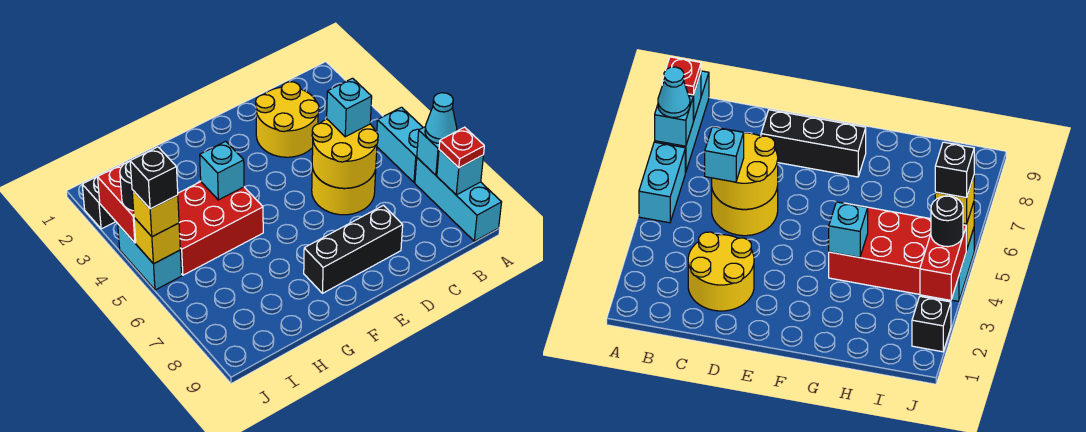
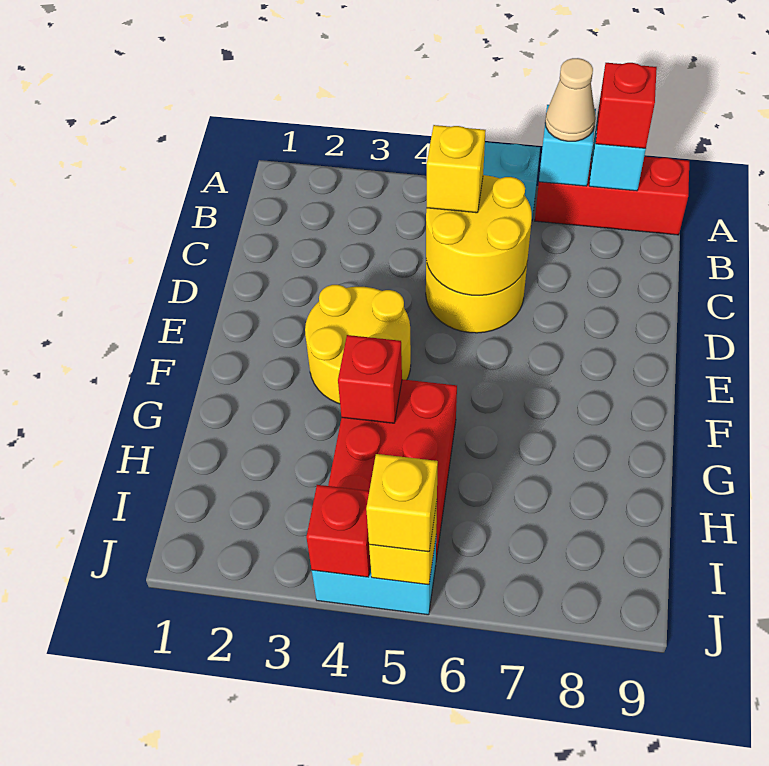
cyan brick A7:A9 level 1 -> red brick A7:A9 level 1
cyan cone A7 level 3 -> tan cone A7 level 3
red plate A8 level 3 -> red brick A8 level 3
yellow round brick C2:D3 level 1 -> yellow round brick E3:F4 level 1
cyan brick C5 level 3 -> yellow brick C5 level 3
black brick D8:F8 level 1 -> none
cyan brick G4 level 2 -> red brick G4 level 2
black brick J2 level 1 -> none
red brick J3:J4 level 2 -> red brick J4 level 2
black round brick J4 level 3 -> none
black brick J5 level 4 -> none

